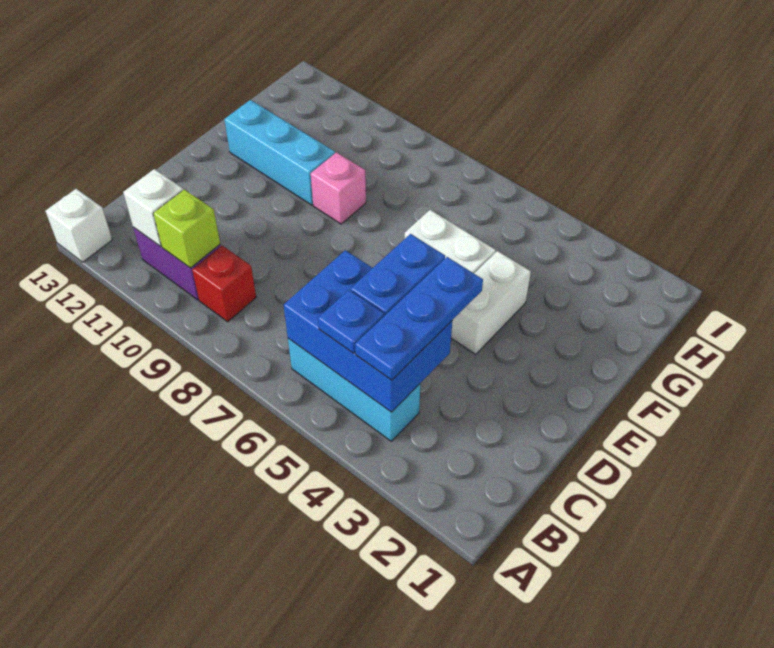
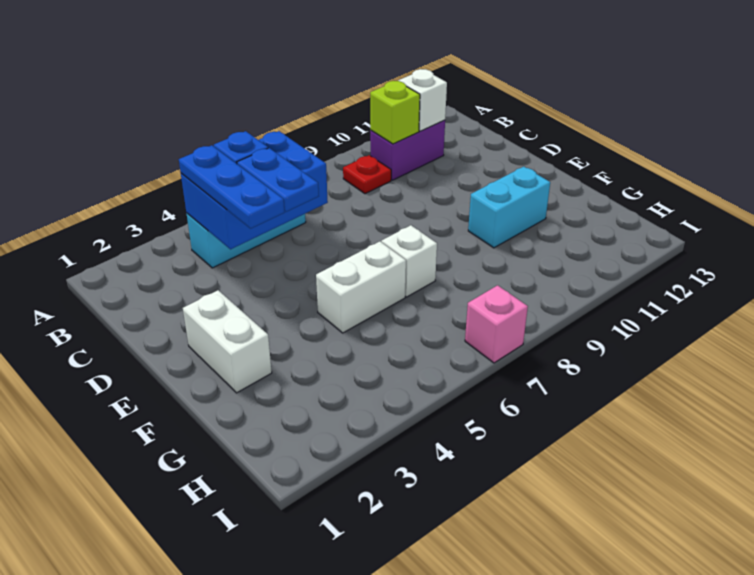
white brick A13 level 1 -> white brick F7 level 1
red brick B9 level 1 -> red plate B9 level 1
white brick E4:F4 level 1 -> white brick E2:F2 level 1
pink brick F9 level 1 -> pink brick I7 level 1
cyan brick F10:F12 level 1 -> cyan brick F10:F11 level 1

